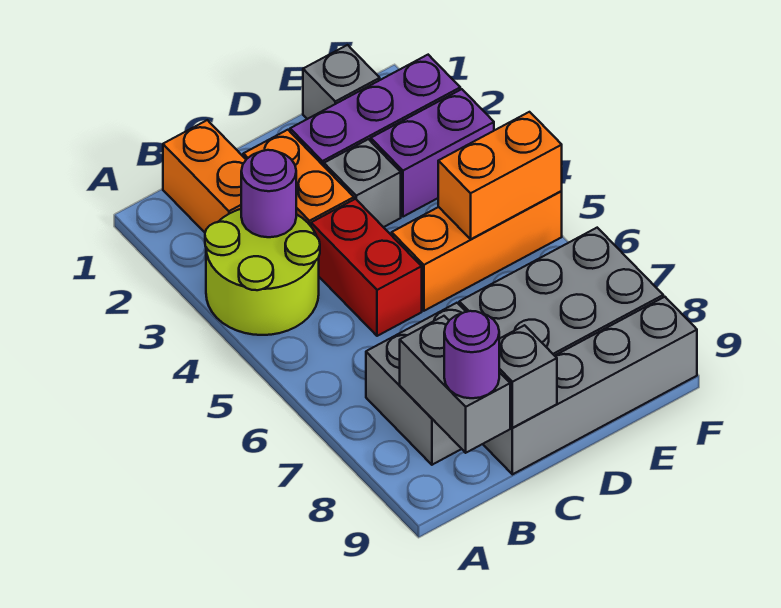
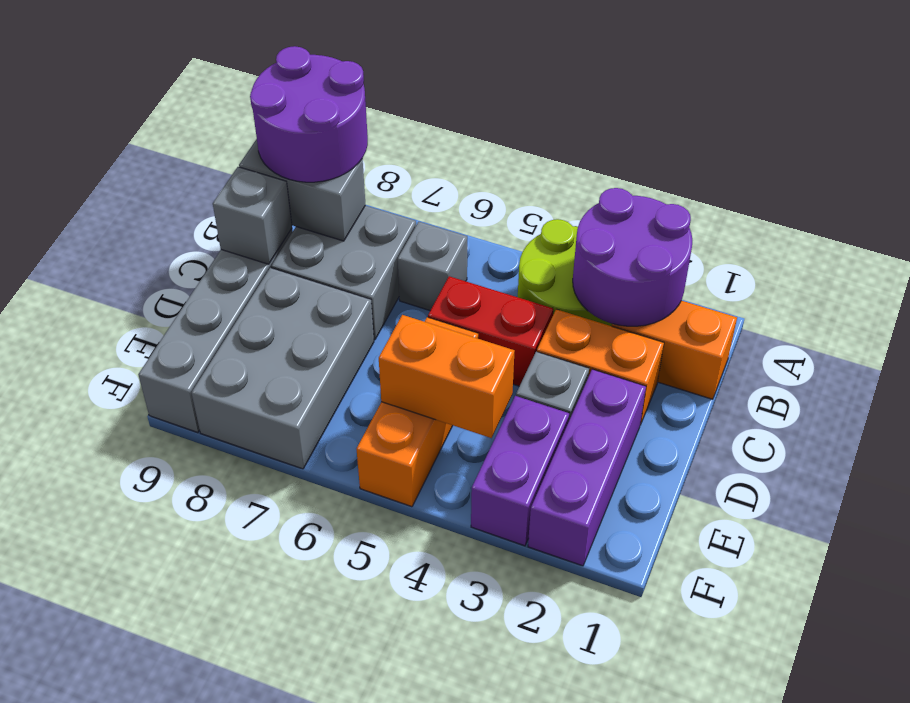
purple round brick B3 level 2 -> purple round brick A2:B3 level 2
purple round brick B9 level 3 -> purple round brick A8:B9 level 3
grey brick E1 level 1 -> grey brick B6 level 1
orange brick E5:F5 level 2 -> orange brick E4:E5 level 2

